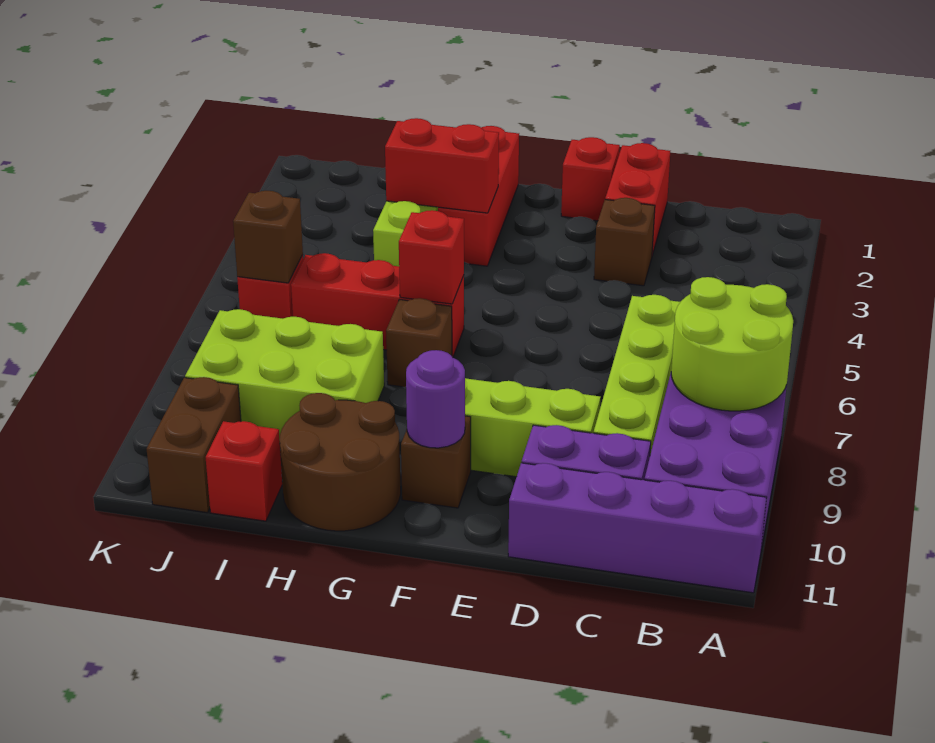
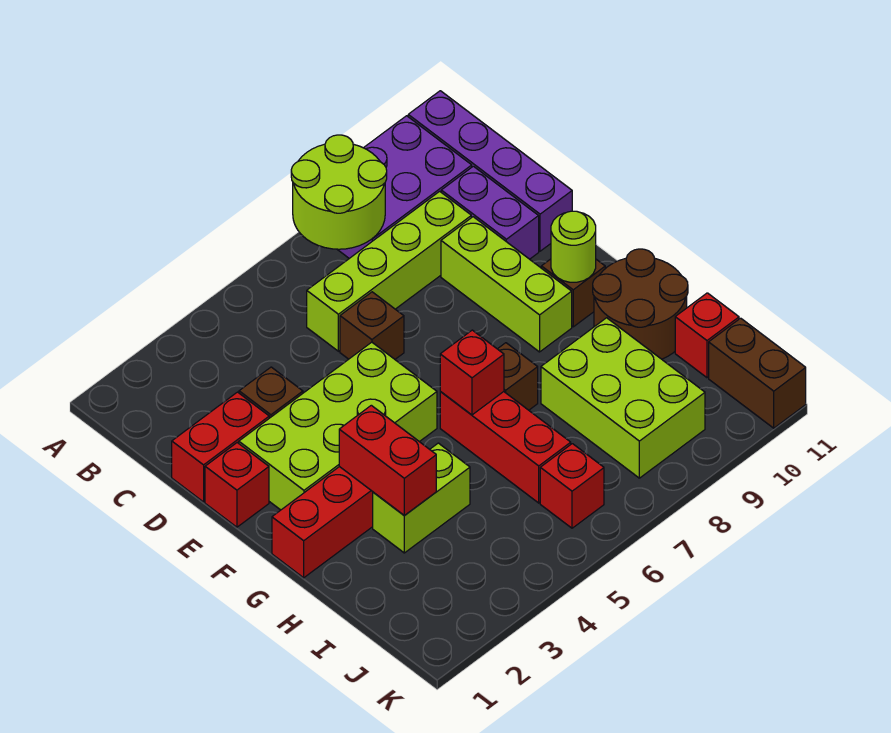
none -> lime brick E2:F5 level 1
purple round brick F10 level 2 -> lime round brick F10 level 2
brown brick J6 level 2 -> brown brick D6 level 1
brown brick J10:J11 level 1 -> brown brick J11:K11 level 1

